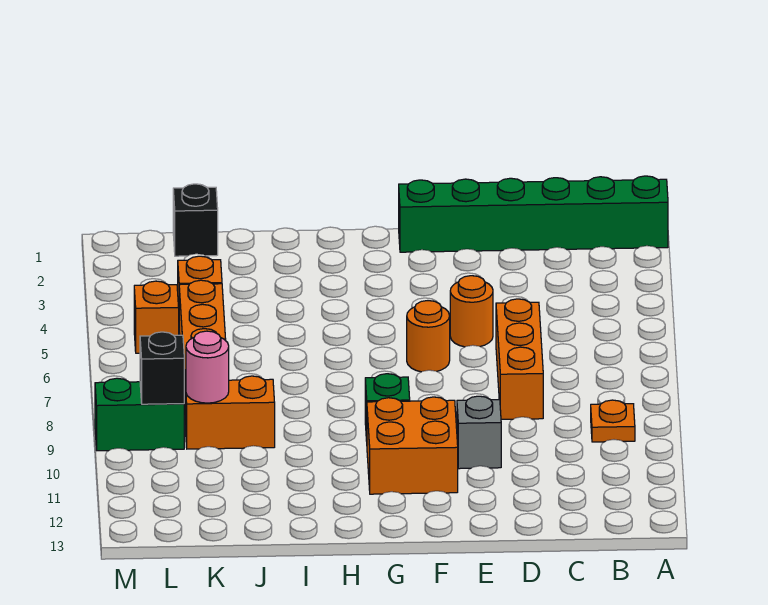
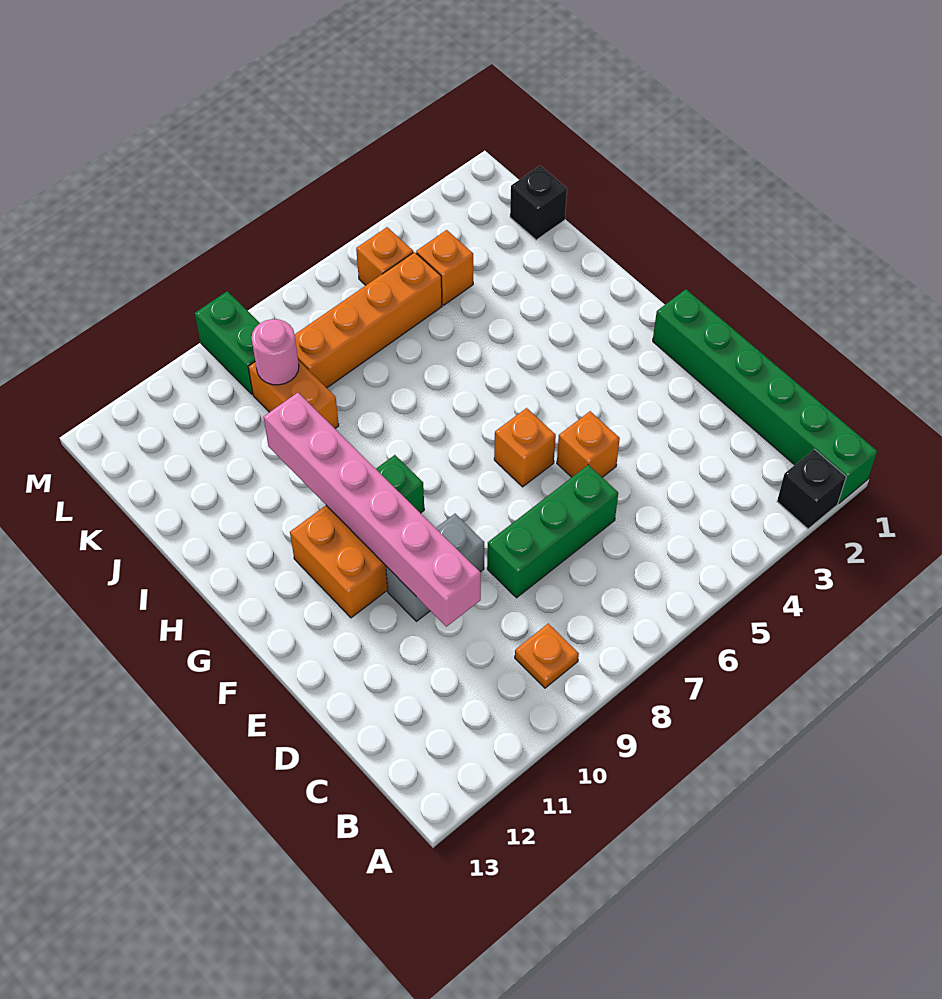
orange brick D6:D8 level 1 -> green brick D6:D8 level 1
none -> pink brick D10:I10 level 2
orange round brick E5 level 1 -> orange brick E5 level 1
grey brick E10 level 1 -> grey brick E9:E10 level 1
orange round brick F6 level 1 -> orange brick F6 level 1
black brick L9 level 2 -> black brick A2 level 1

